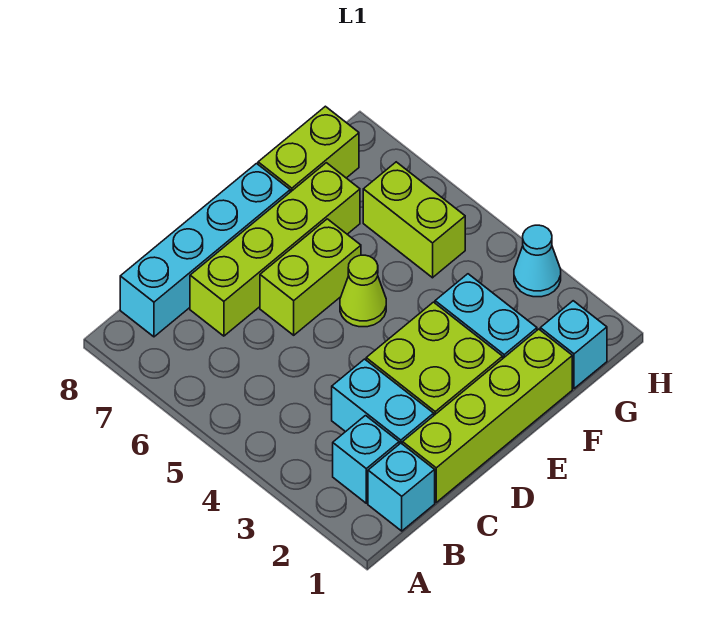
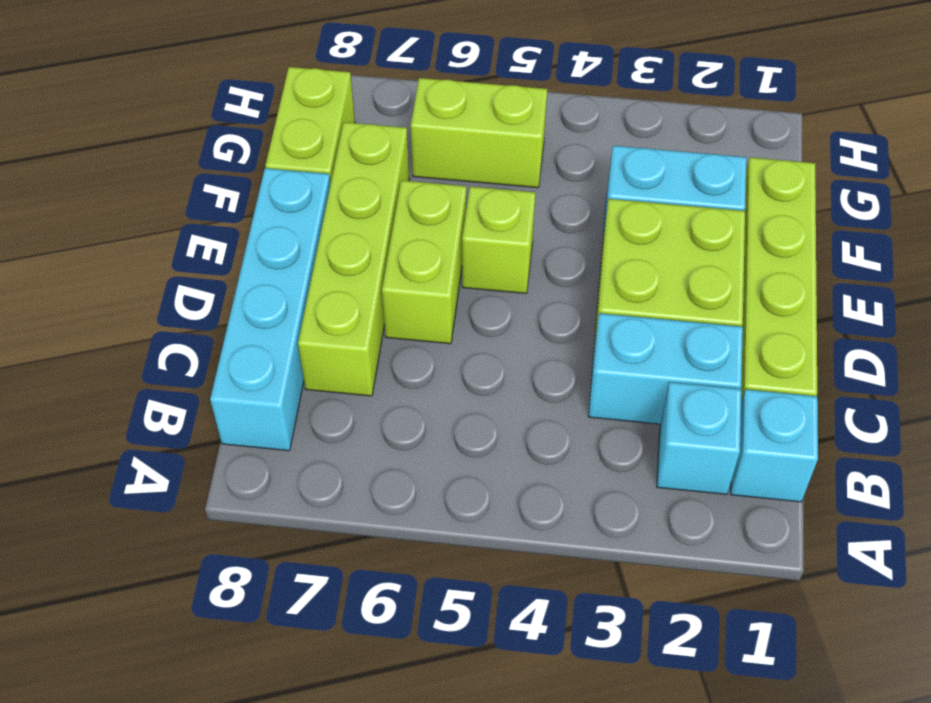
lime cone E5 level 1 -> lime brick E5 level 1
cyan brick G1 level 1 -> none
cyan cone H3 level 1 -> none

